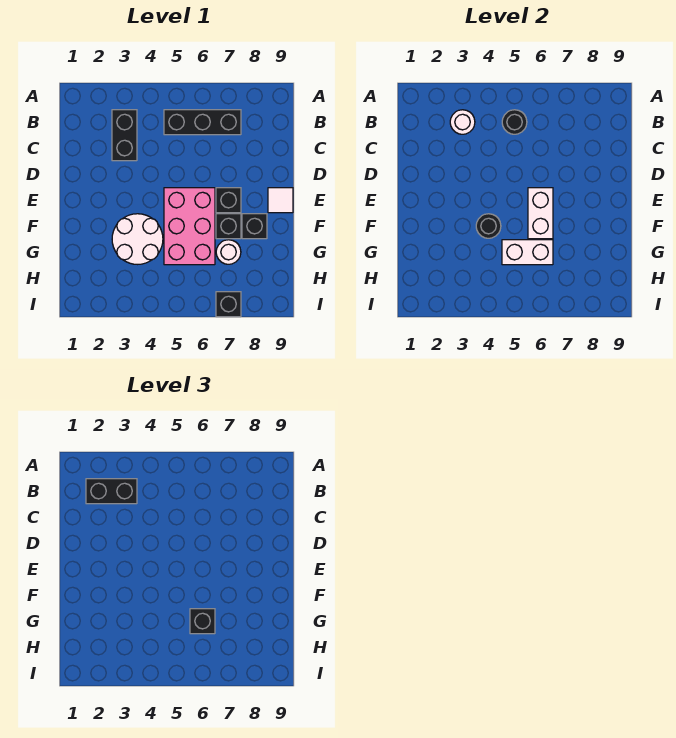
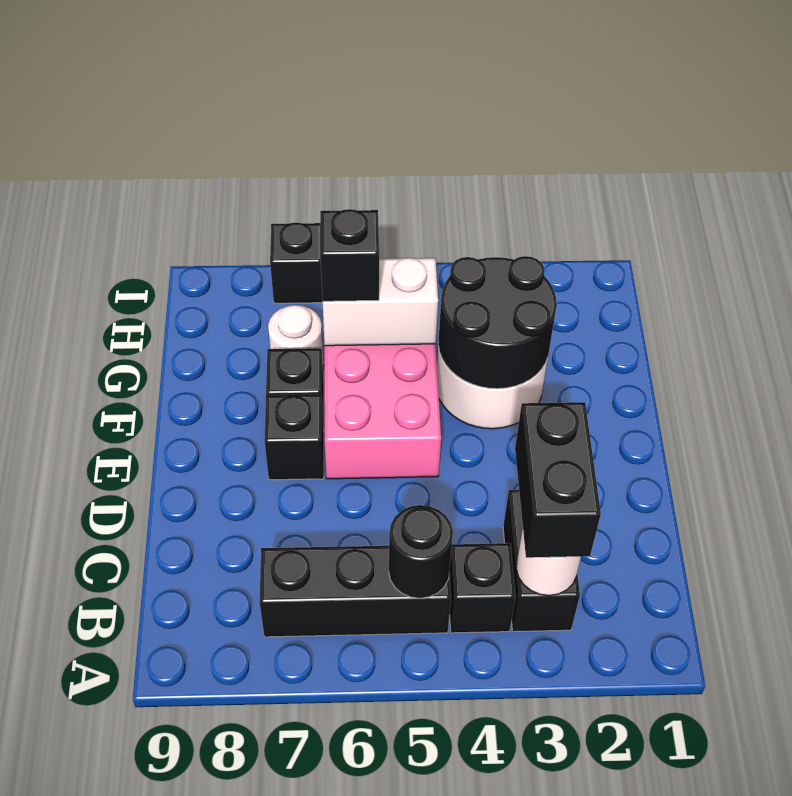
black brick B2:B3 level 3 -> black brick B3:C3 level 3
white brick E6:F6 level 2 -> none
white tile E9 level 1 -> none
black round brick F4 level 2 -> black round brick F3:G4 level 2
black brick F8 level 1 -> black brick B4 level 1

